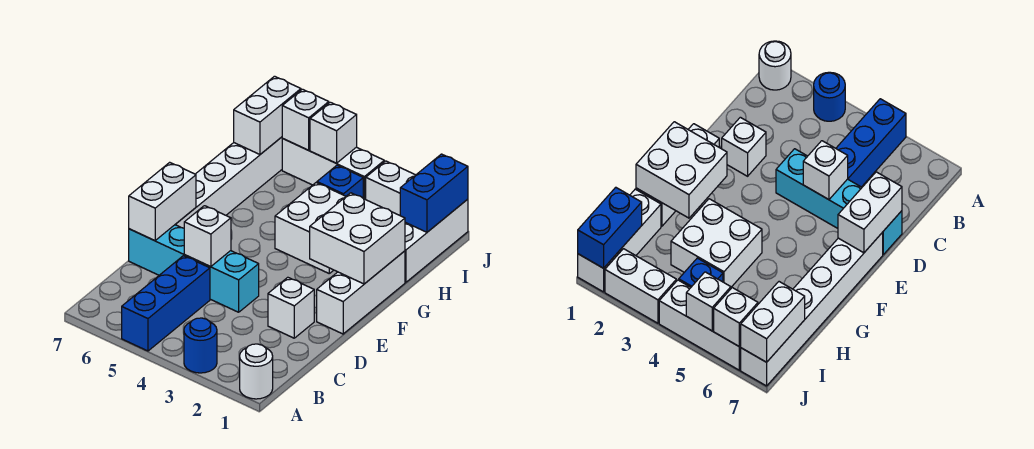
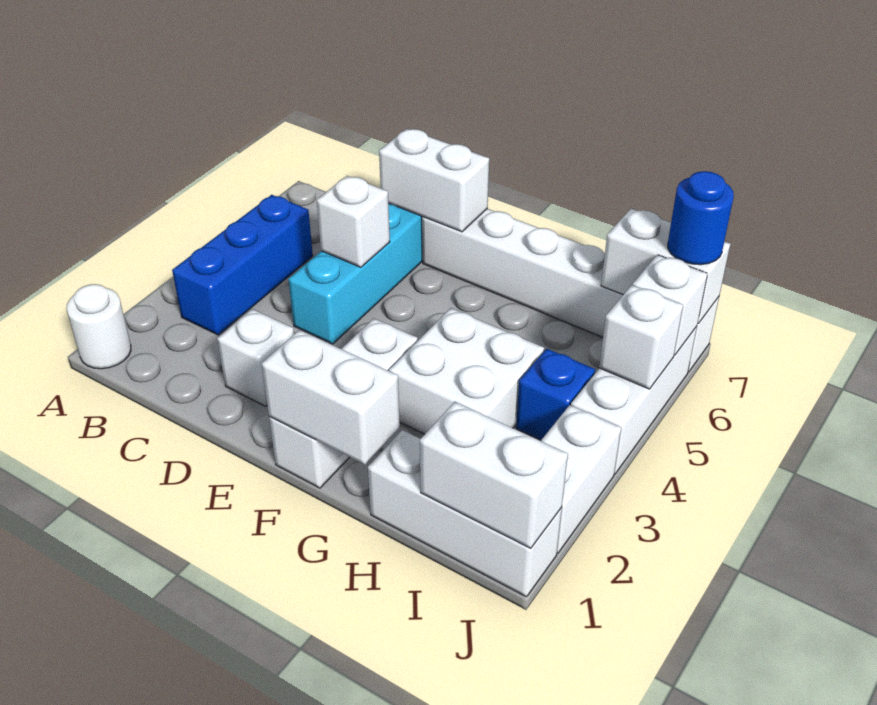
blue round brick A3 level 1 -> blue round brick J7 level 3
blue brick A5:C5 level 1 -> blue brick B3:B5 level 1
white brick E1:G1 level 1 -> white brick F1:F3 level 1
white brick F1:G2 level 2 -> white brick F1:G1 level 2
blue brick I1:J1 level 2 -> white brick I1:J1 level 2

